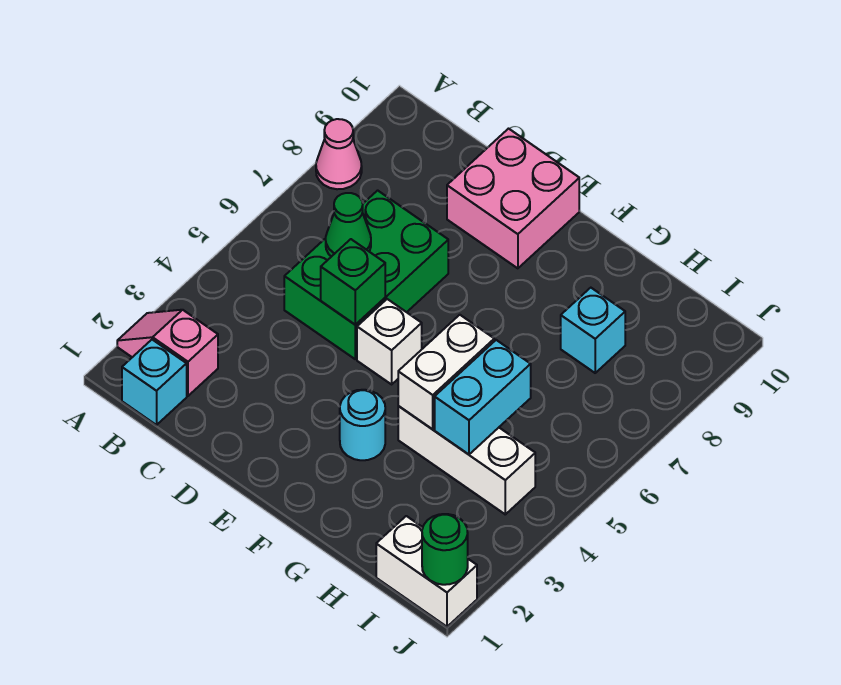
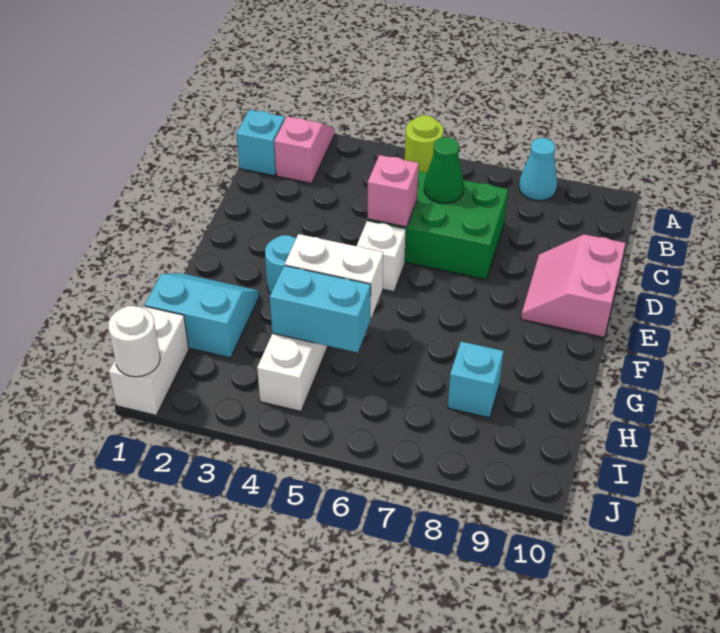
none -> lime round brick A5 level 1
pink cone A8 level 1 -> cyan cone A8 level 1
green brick D5 level 2 -> pink brick D5 level 2
pink brick D9:E10 level 1 -> pink slope D9:E10 level 1 top 10
none -> cyan slope G1:H2 level 1 top H
green round brick J1 level 2 -> white round brick J1 level 2

